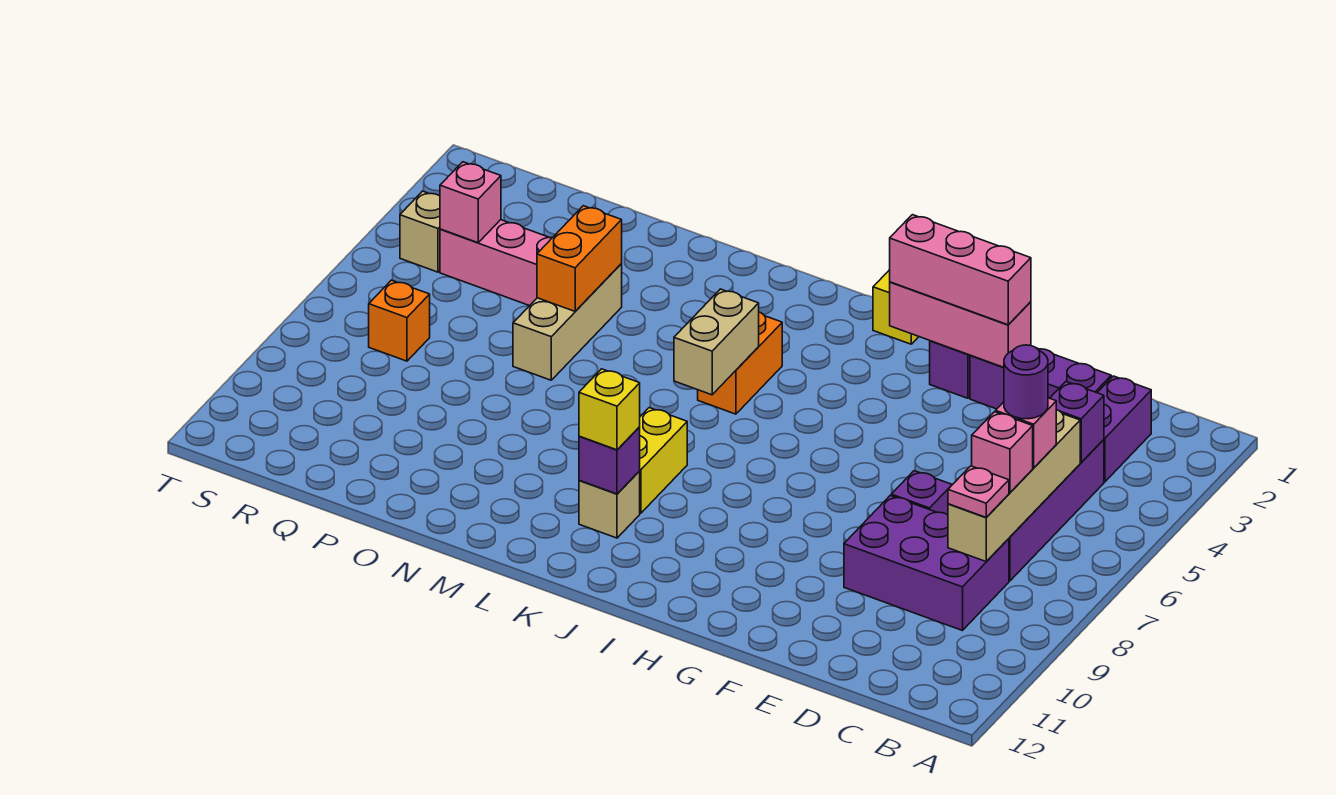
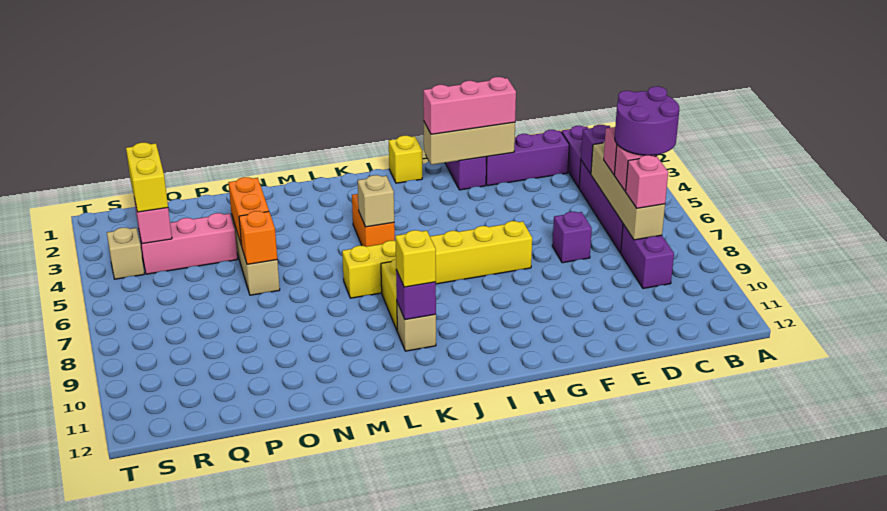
purple round brick C6 level 4 -> purple round brick B6:C7 level 4
purple brick C8:E9 level 1 -> purple brick C8:C9 level 1
pink plate C8 level 3 -> pink brick C8 level 3
pink brick F2:H2 level 2 -> tan brick F2:H2 level 2
none -> yellow brick G7:L7 level 1
tan brick K5:K6 level 2 -> tan brick K5 level 2
none -> yellow brick R3:R4 level 3
orange brick R7 level 1 -> orange brick O6 level 2

